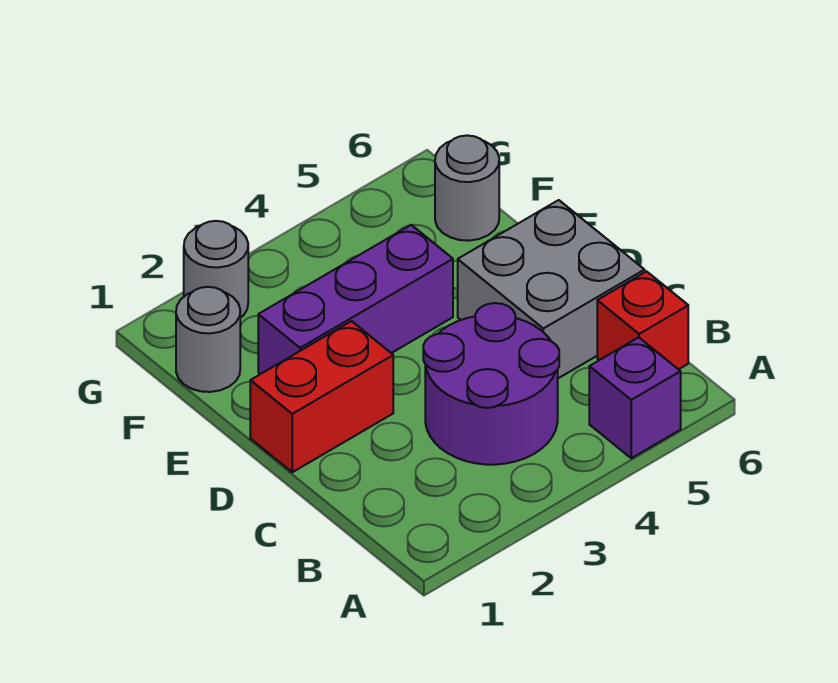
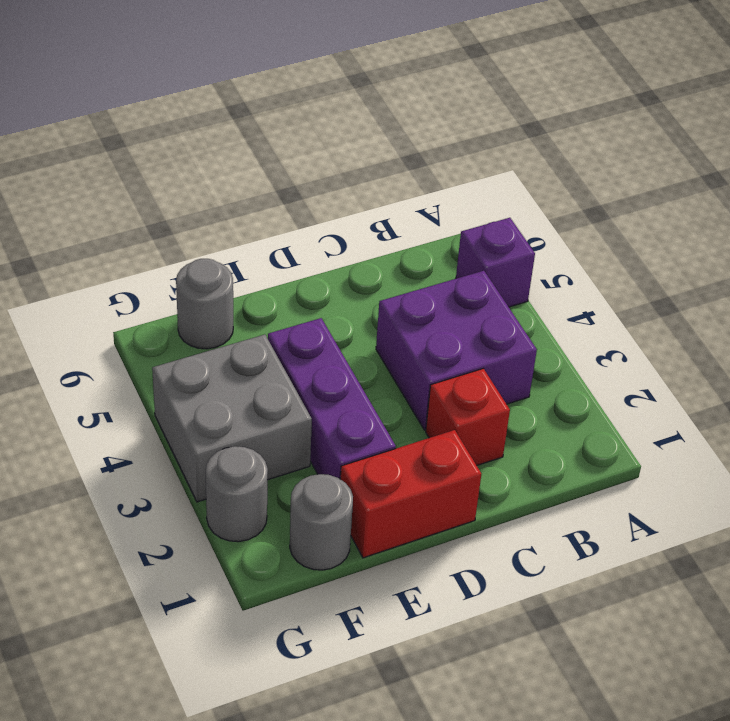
purple round brick B3:C4 level 1 -> purple brick B3:C4 level 1
red brick B6 level 1 -> red brick C2 level 1
grey brick C5:D6 level 1 -> grey brick F3:G4 level 1
red brick D1:D2 level 1 -> red brick D1:E1 level 1

